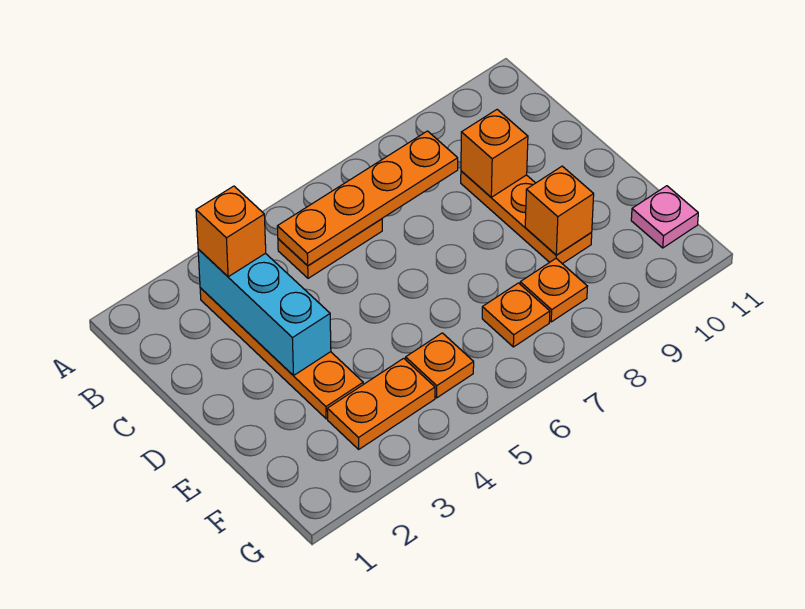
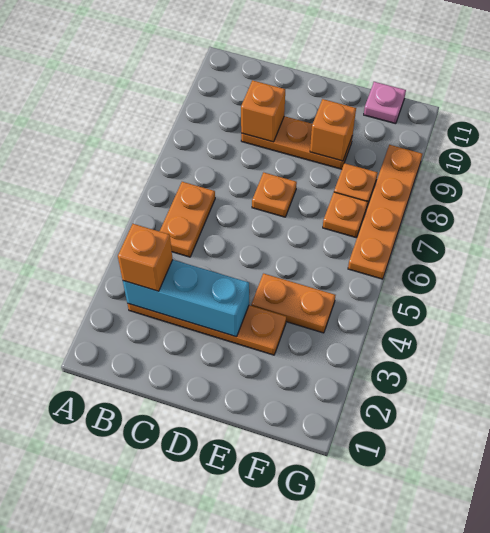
orange plate B5:B8 level 2 -> orange plate G6:G9 level 1
orange plate F3:F4 level 1 -> orange plate E4:F4 level 1
orange plate F5 level 1 -> orange plate D7 level 1

